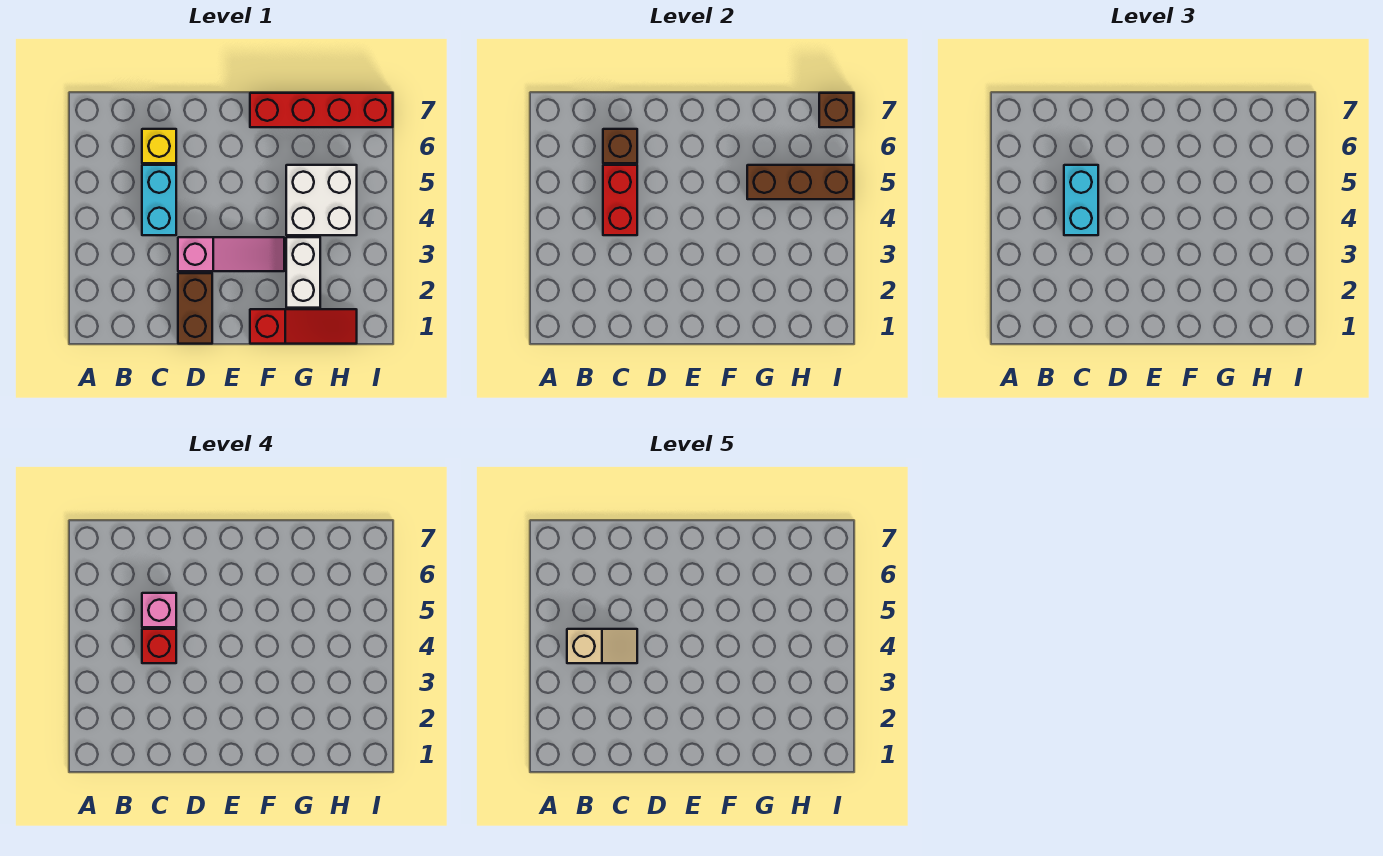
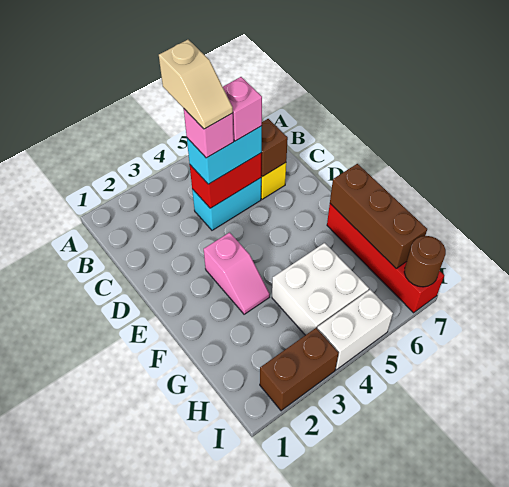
red brick C4 level 4 -> pink brick C4 level 4
brown brick D1:D2 level 1 -> brown brick I2:I3 level 1
pink slope D3:F3 level 1 top D -> pink slope E3:F3 level 1 top E
red slope F1:H1 level 1 top F -> none
white brick G2:G3 level 1 -> white brick I4:I5 level 1
brown brick G5:I5 level 2 -> brown brick F7:H7 level 2
brown brick I7 level 2 -> brown round brick I7 level 2

